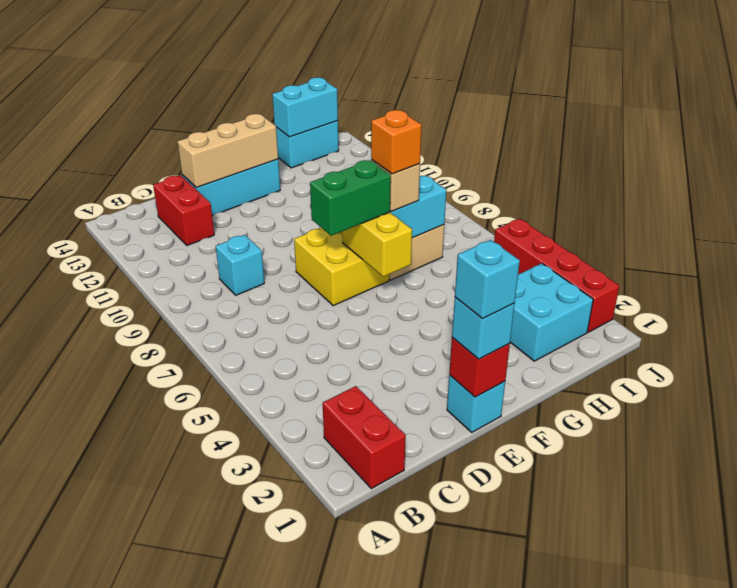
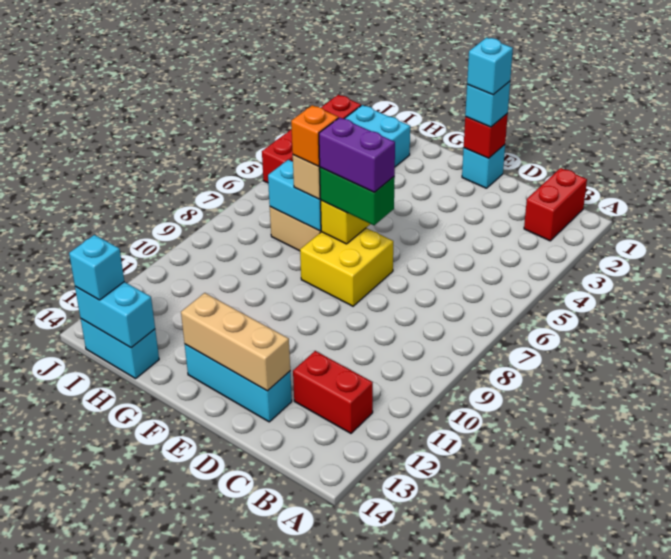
cyan brick C9 level 1 -> cyan brick I14 level 3
red brick C12:C13 level 1 -> red brick B12:C12 level 1
none -> purple brick E7:F7 level 4

